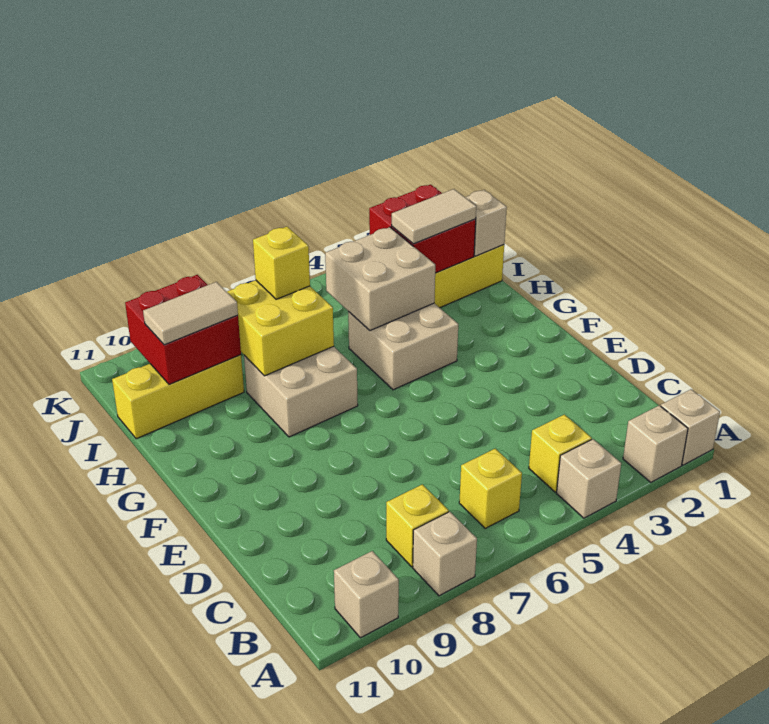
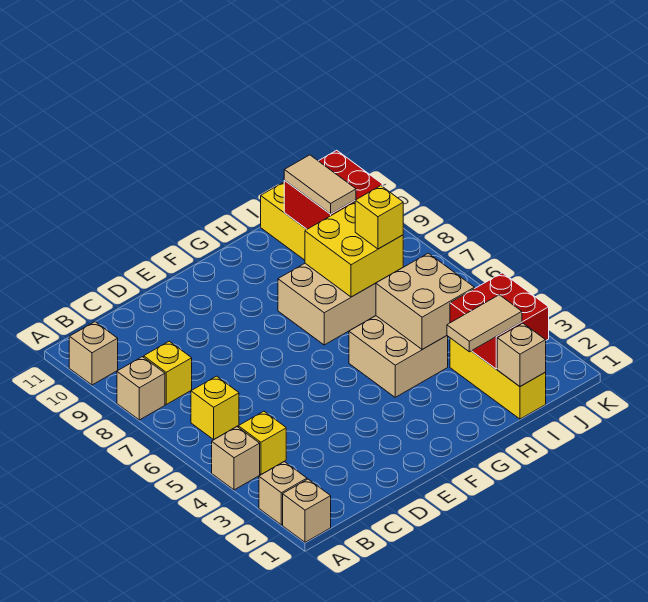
tan tile I2:I3 level 3 -> tan tile H2:I2 level 3

